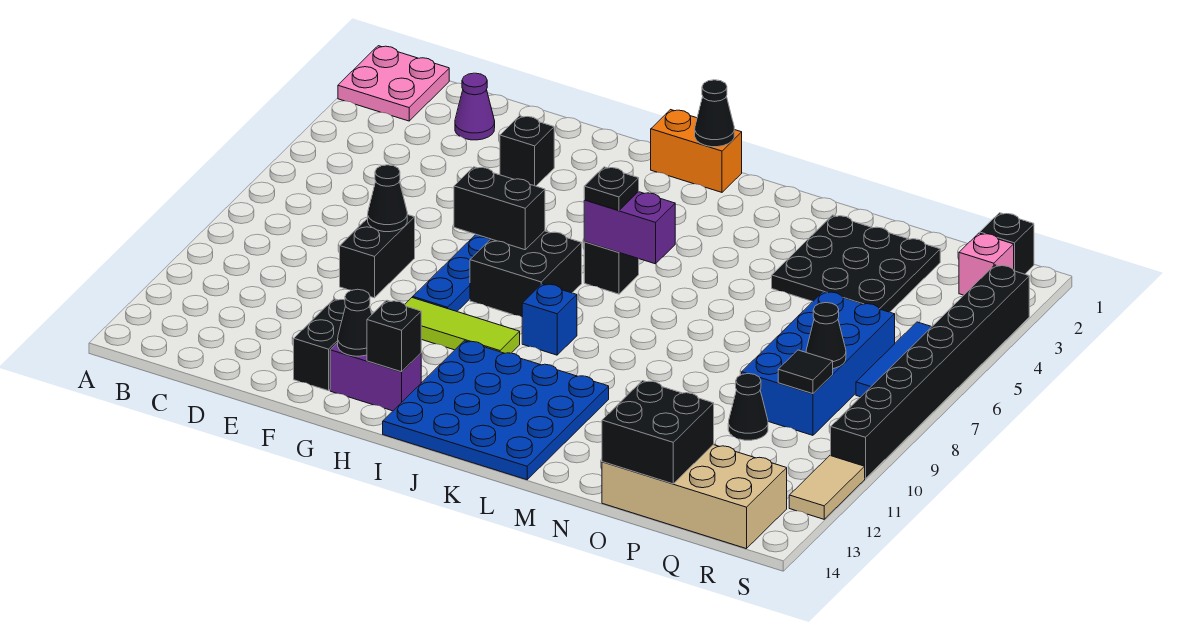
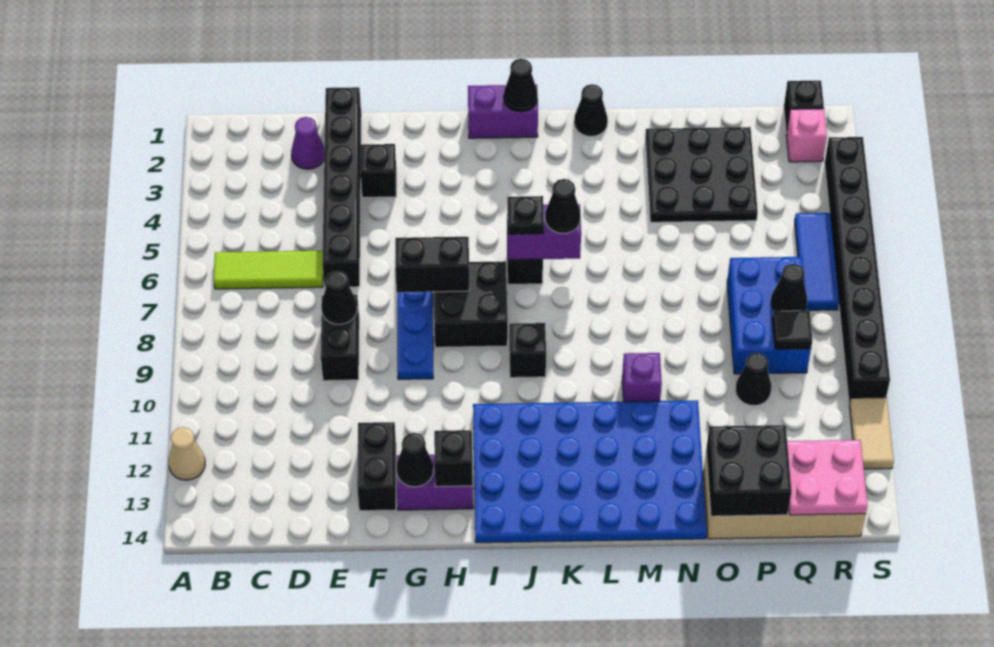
pink plate A1:B2 level 1 -> pink plate Q13:R14 level 2
none -> tan cone A12 level 1
none -> black brick E1:E6 level 1
lime tile G10:I10 level 1 -> lime tile B6:D6 level 1
orange brick I1:J1 level 1 -> purple brick I1:J1 level 1
blue plate I11:L14 level 1 -> blue plate I11:N14 level 1
blue brick J9 level 1 -> black brick J9 level 1
none -> black cone K6 level 3
none -> black cone L1 level 1
none -> purple brick M10 level 1
blue brick P6:Q9 level 1 -> blue brick P7:Q9 level 1

